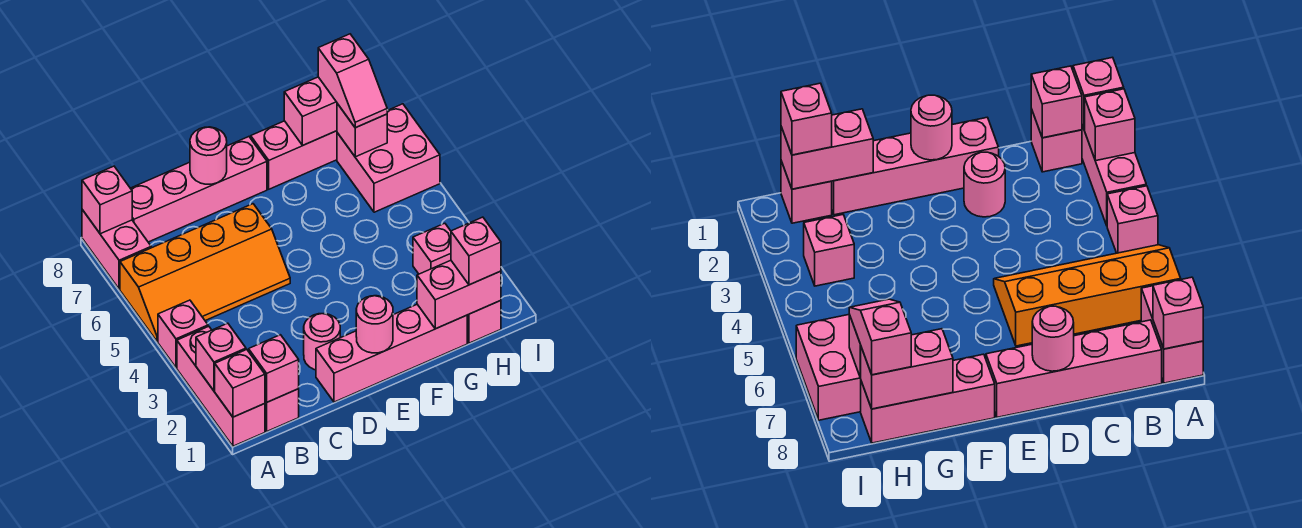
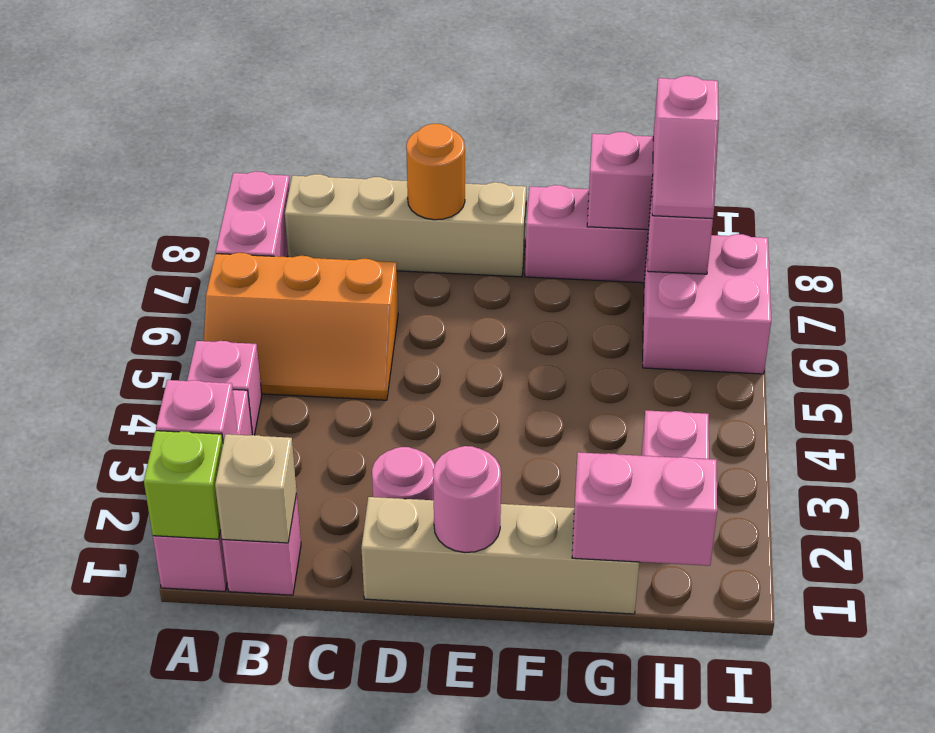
pink brick A1 level 2 -> lime brick A1 level 2
orange slope A5:D6 level 1 top 6 -> orange slope A5:C6 level 1 top 6
pink brick A8 level 2 -> none
pink brick B1 level 2 -> tan brick B1 level 2
pink brick B8:E8 level 1 -> tan brick B8:E8 level 1
pink brick D1:G1 level 1 -> tan brick D1:G1 level 1
pink round brick D8 level 2 -> orange round brick D8 level 2
pink brick H1 level 1 -> none
pink brick H1 level 3 -> none

